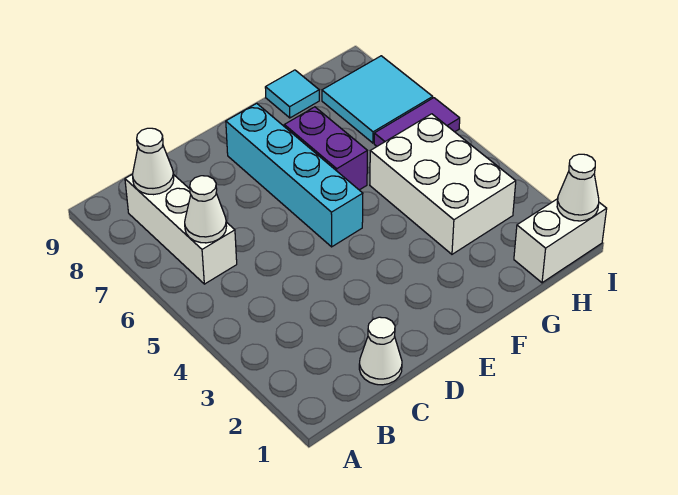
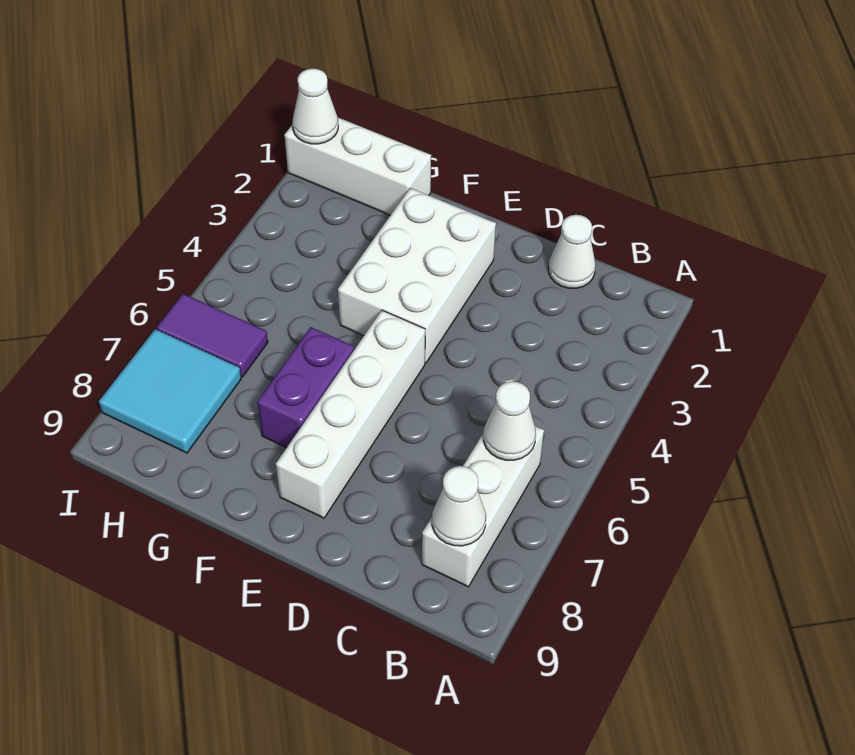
cyan brick E5:E8 level 1 -> white brick E5:E8 level 1
white brick G3:H5 level 1 -> white brick E2:F4 level 1
cyan tile G9 level 1 -> none
white brick H1:I1 level 1 -> white brick G1:I1 level 1

